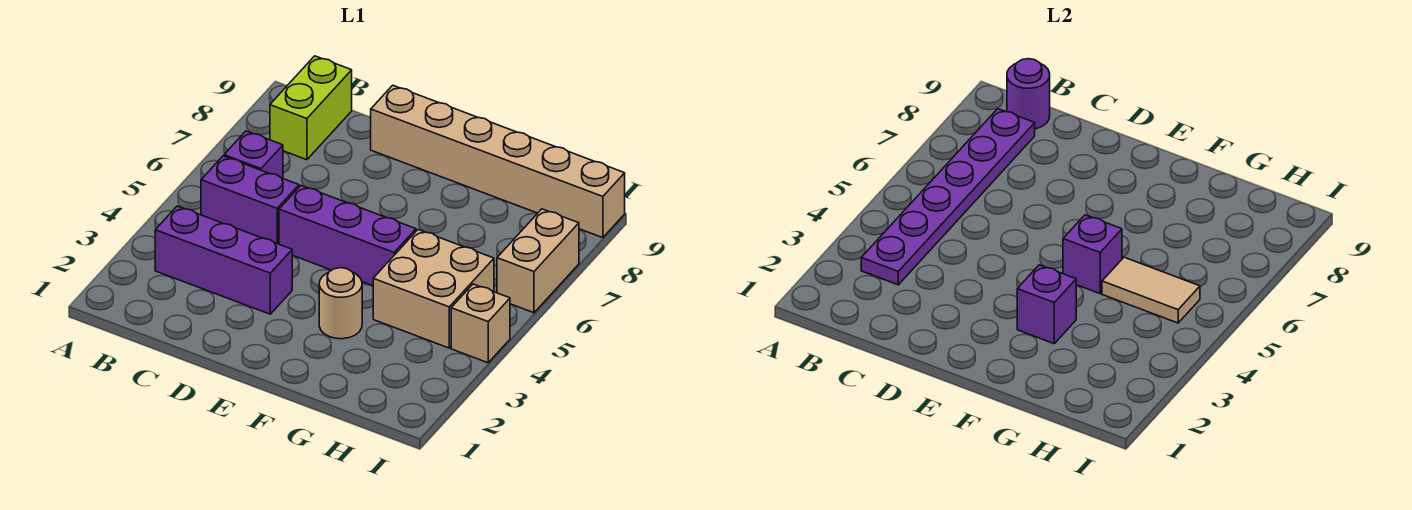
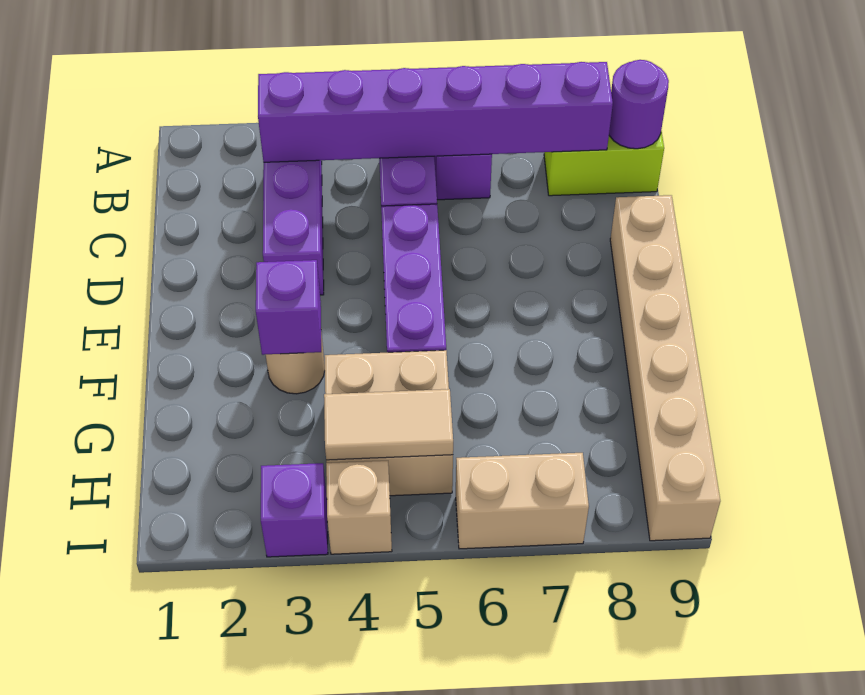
purple plate B3:B8 level 2 -> purple brick B3:B8 level 2
purple brick F5 level 2 -> purple brick I3 level 1
tan tile G5:H5 level 2 -> tan tile H4:H5 level 2

